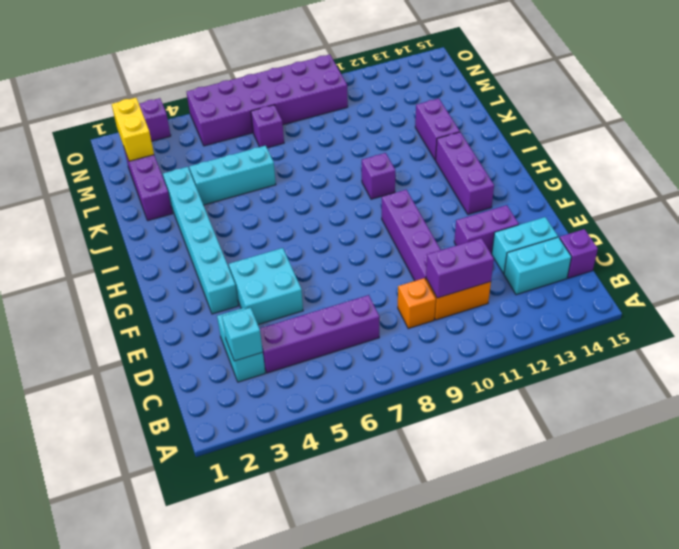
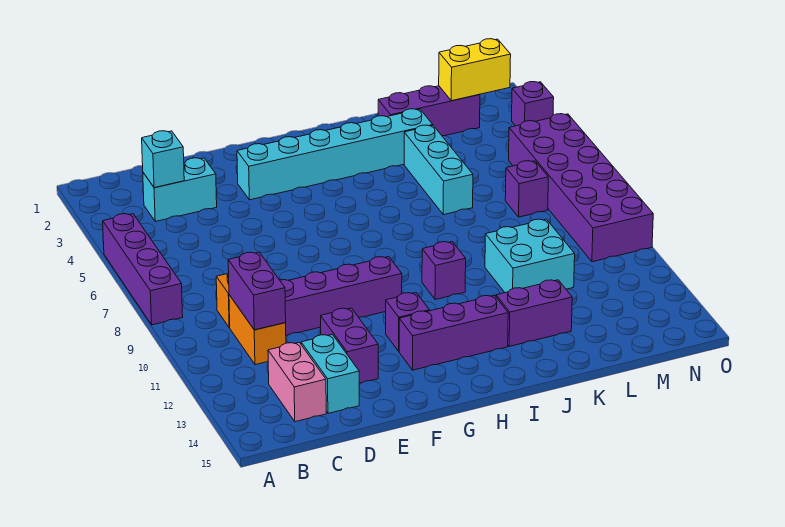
purple brick C4:C7 level 1 -> purple brick A5:A8 level 1
cyan brick C13:C14 level 1 -> pink brick C13:C14 level 1
purple brick C15 level 1 -> purple brick G12 level 1
cyan brick E4:F5 level 1 -> cyan brick K10:L11 level 1

